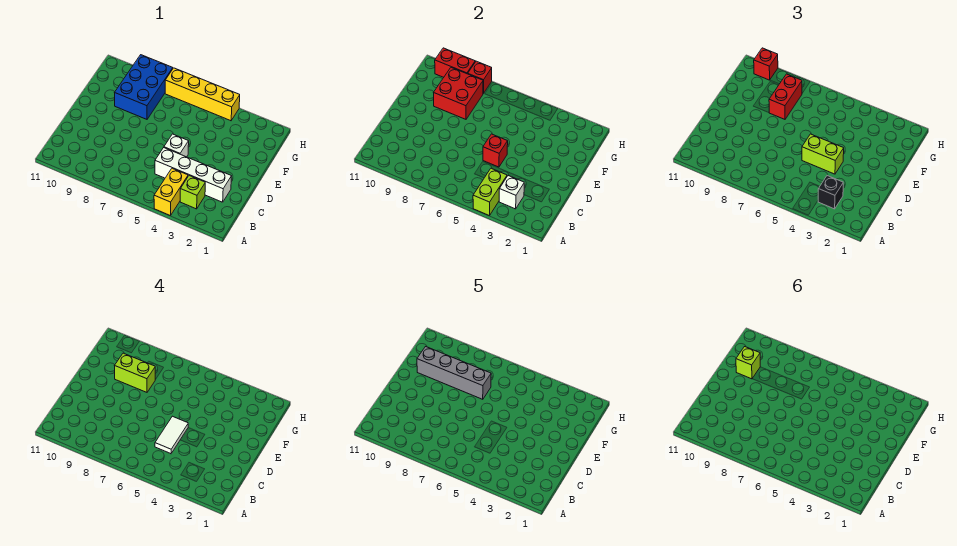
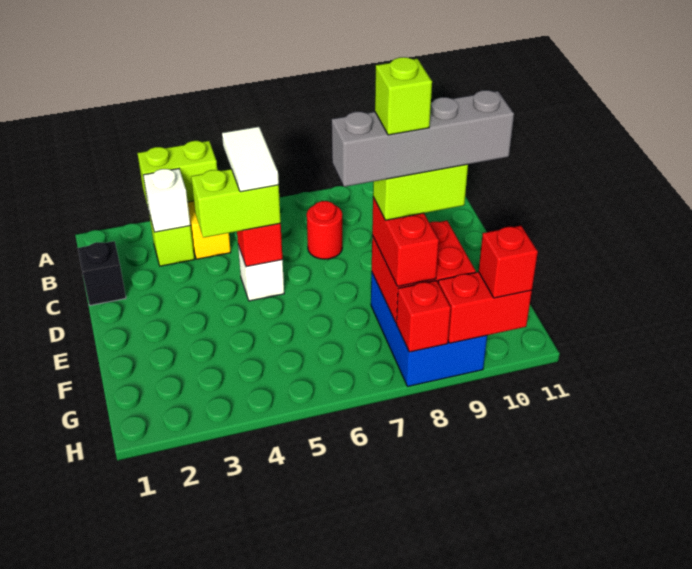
lime brick A4:B4 level 2 -> lime brick A3:A4 level 2
black brick B3 level 3 -> black brick C1 level 1
white brick C2:C5 level 1 -> none
none -> red round brick C7 level 1
lime brick F10 level 6 -> lime brick F8 level 6
yellow brick H4:H7 level 1 -> none

